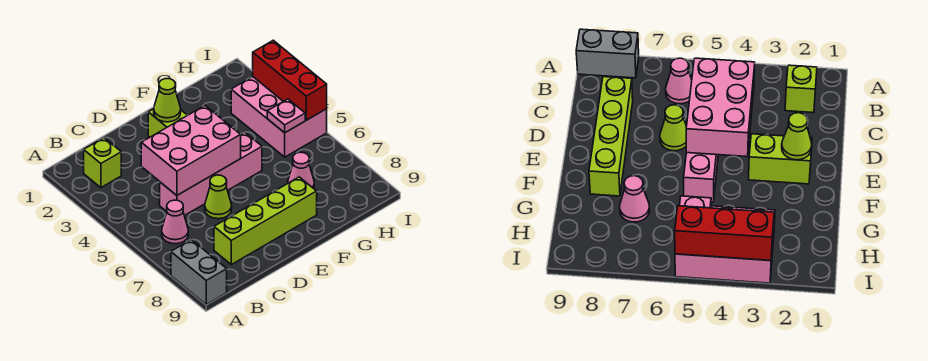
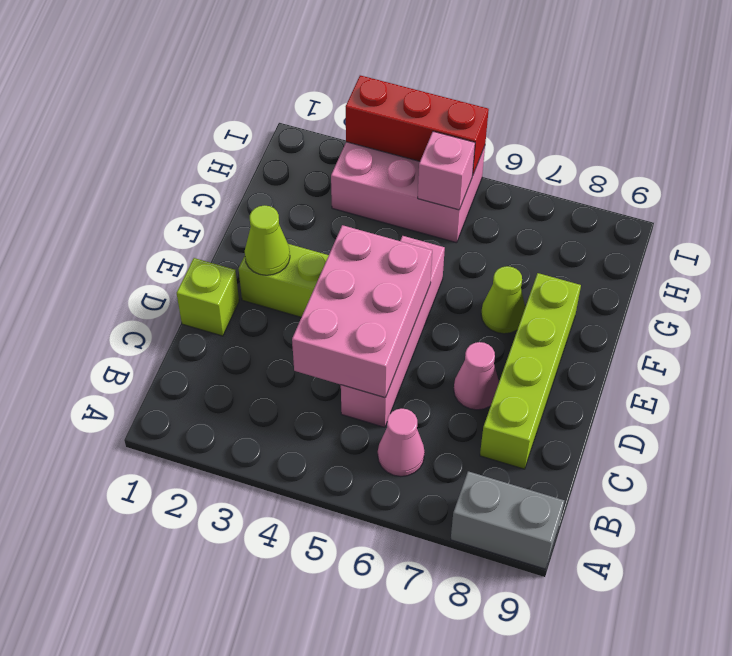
lime brick B2 level 1 -> lime brick D1 level 1
lime cone D6 level 1 -> lime cone F7 level 1
pink cone G7 level 1 -> pink cone D7 level 1
pink plate H5 level 2 -> pink brick H5 level 2

